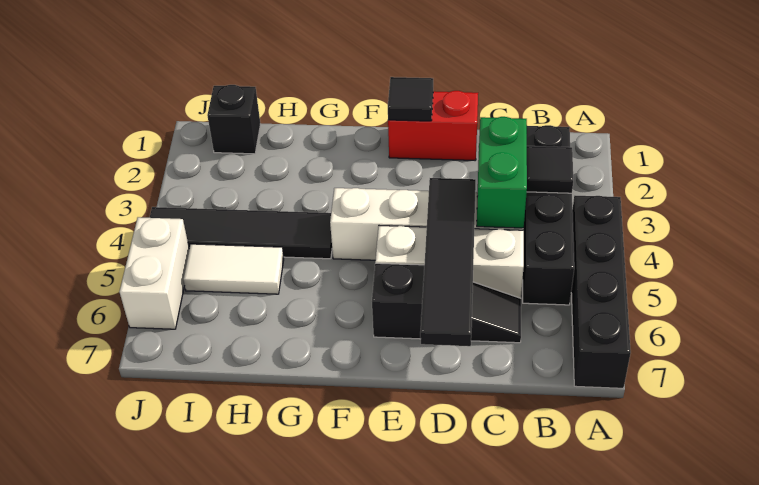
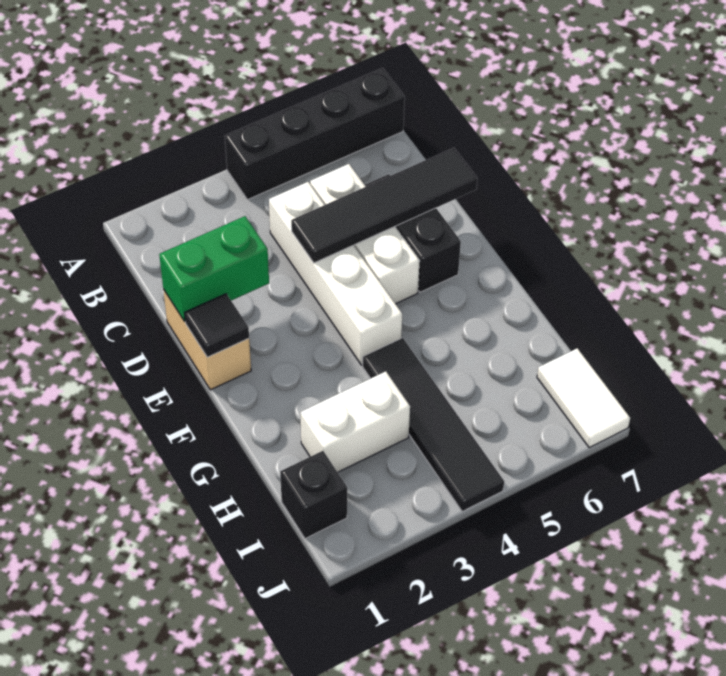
black brick B2:B5 level 1 -> none
black tile B3 level 2 -> none
green brick C3:C4 level 2 -> green brick D1:D2 level 2
red brick D1:E1 level 1 -> tan brick D1:E1 level 1
white tile H5:I5 level 1 -> white tile I7:J7 level 1
white brick J5:J6 level 1 -> white brick H2:H3 level 1

